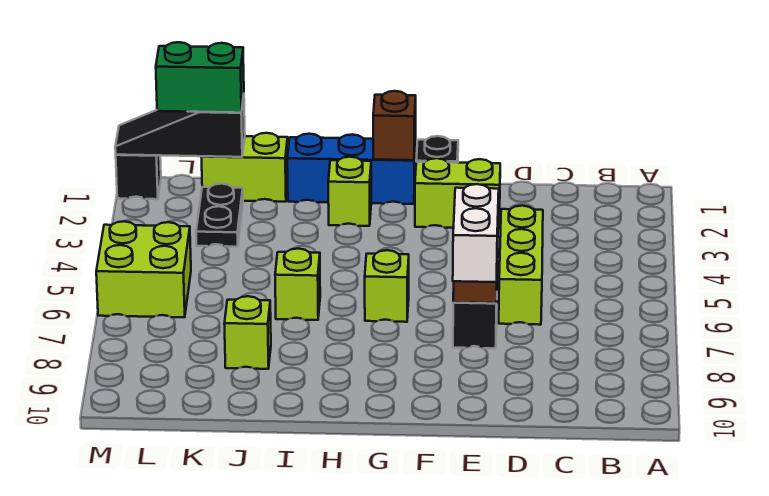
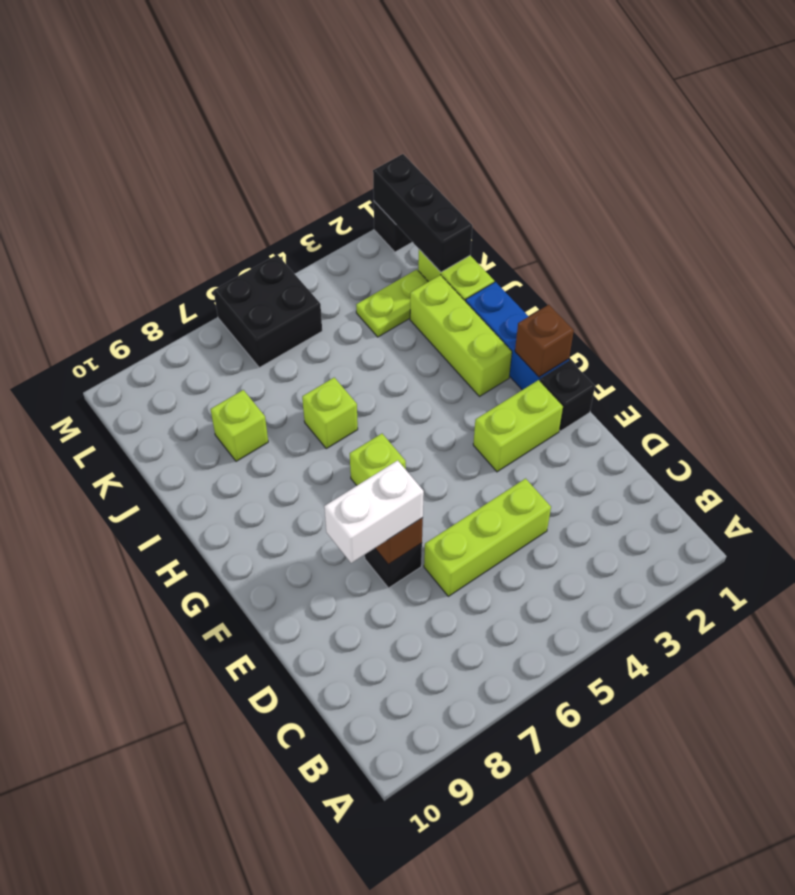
lime brick E2:F2 level 1 -> lime brick F2:F3 level 1
lime brick H2 level 1 -> lime brick H2:J2 level 1
black slope K1:M1 level 2 top K -> black brick K1:M1 level 2
green brick K1:L1 level 3 -> none
black plate K2:K3 level 1 -> lime plate K2:K3 level 1
lime brick L5:M6 level 1 -> black brick L5:M6 level 1

